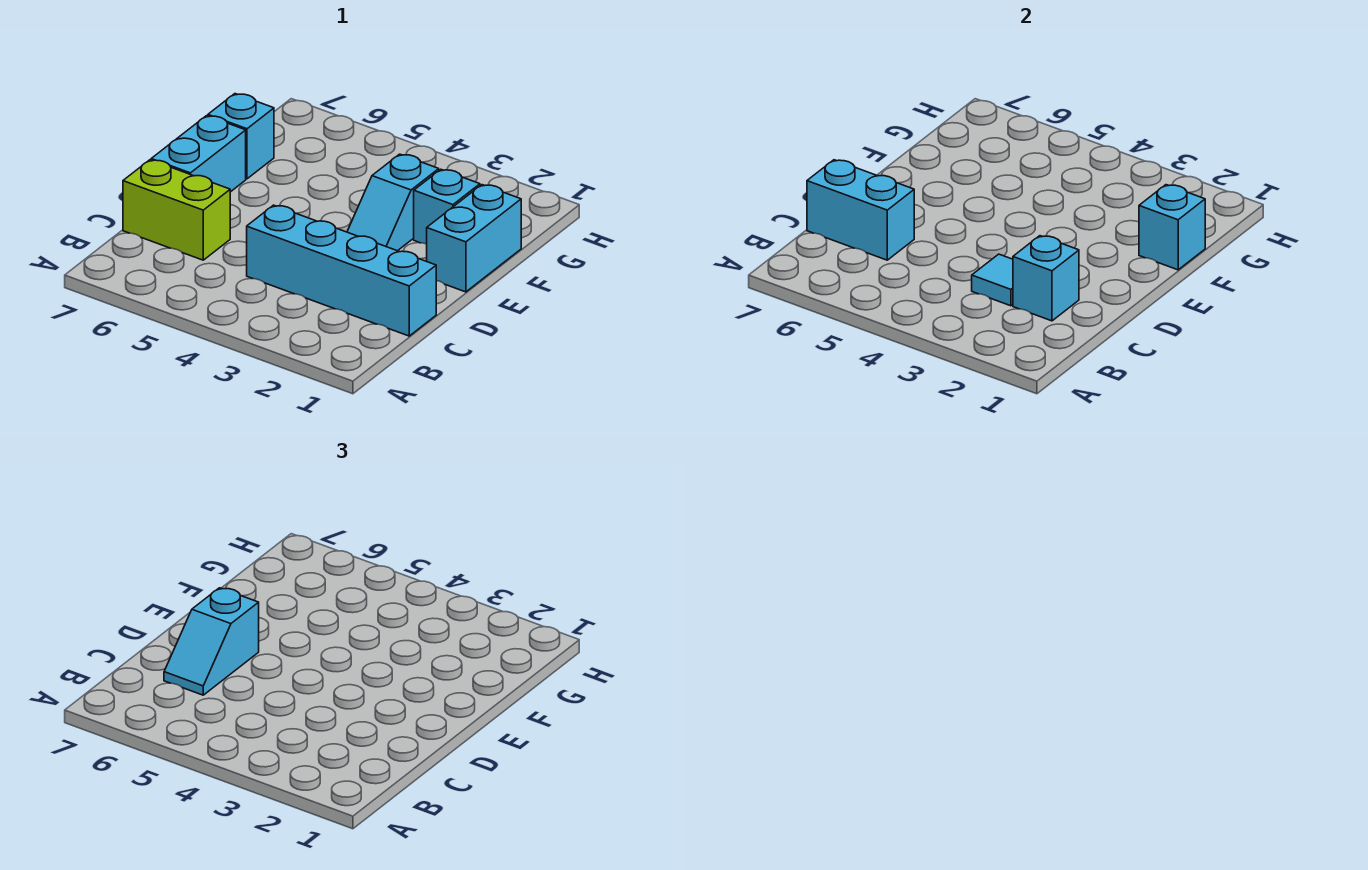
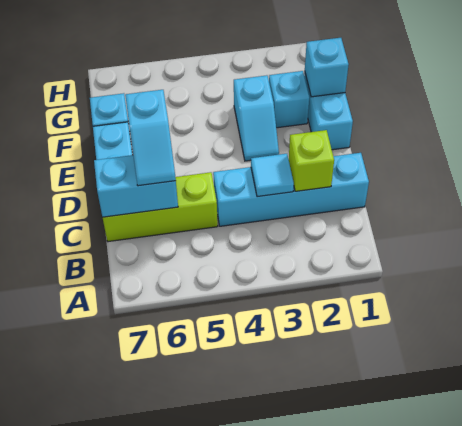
cyan brick C2 level 2 -> lime brick C2 level 2
lime brick C6:C7 level 1 -> lime brick C5:C7 level 1

